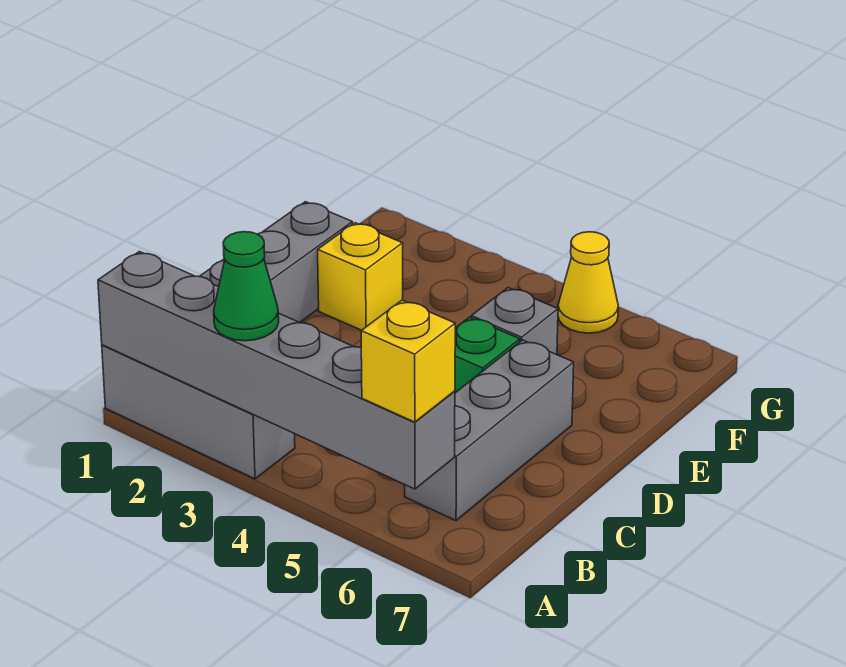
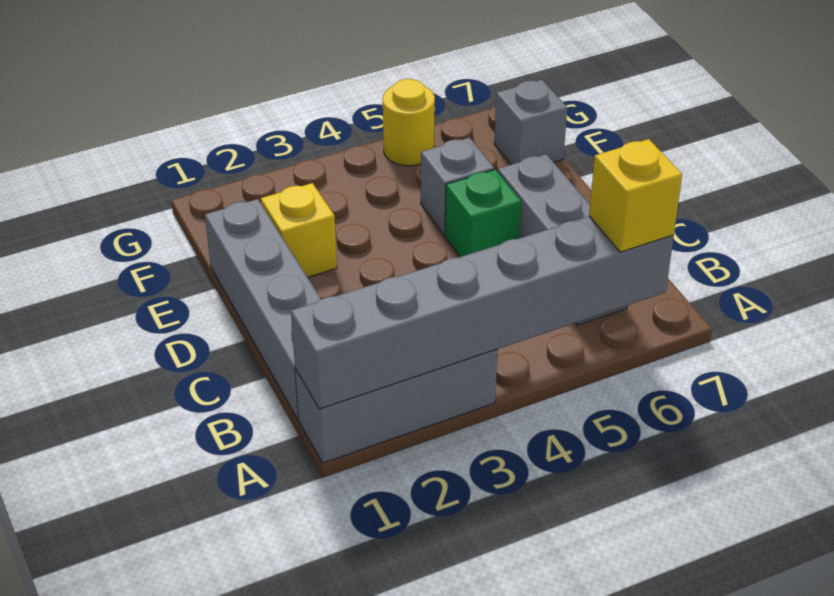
green cone A3 level 3 -> none
none -> grey brick F7 level 1
yellow cone G5 level 1 -> yellow round brick G5 level 1

